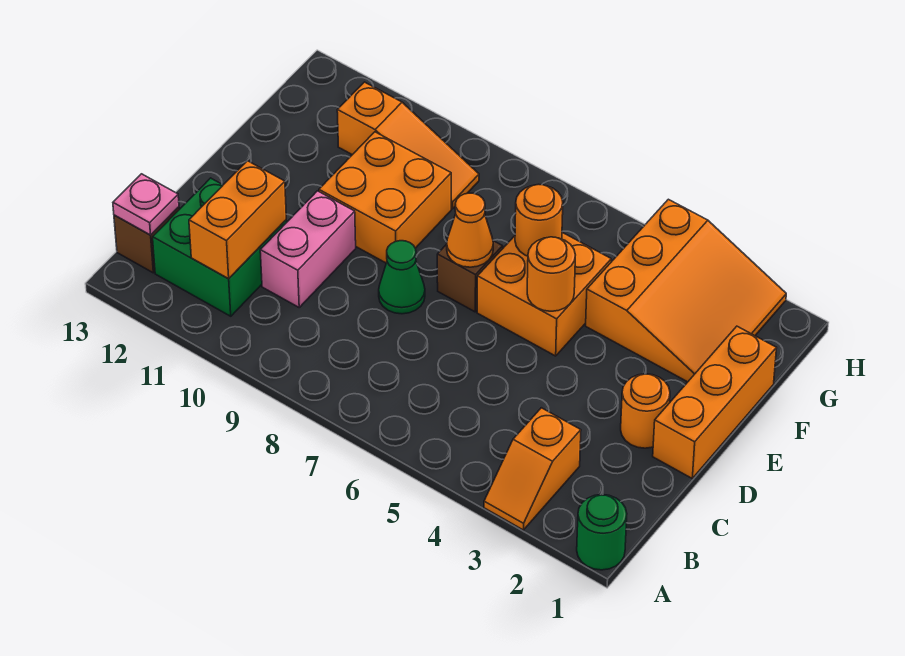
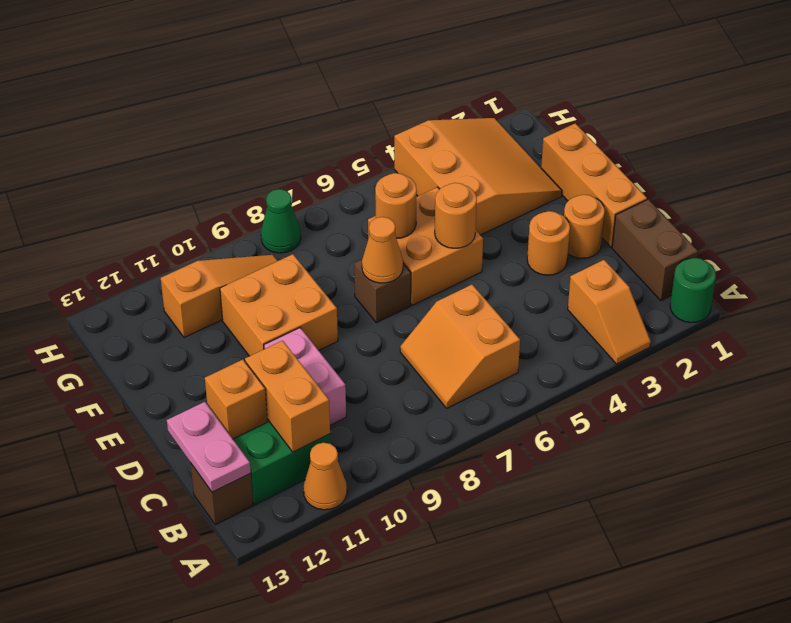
none -> orange cone A11 level 1
none -> brown brick B1:C1 level 1
none -> orange slope B6:C7 level 1 top 6
pink plate B13 level 2 -> pink plate B13:C13 level 2
none -> orange brick C12 level 2
none -> orange round brick D3 level 1
green cone D8 level 1 -> green cone H8 level 1

